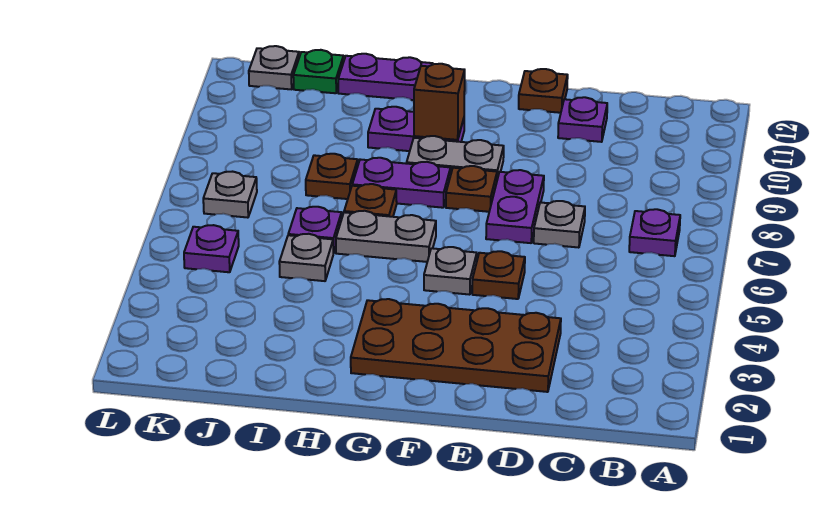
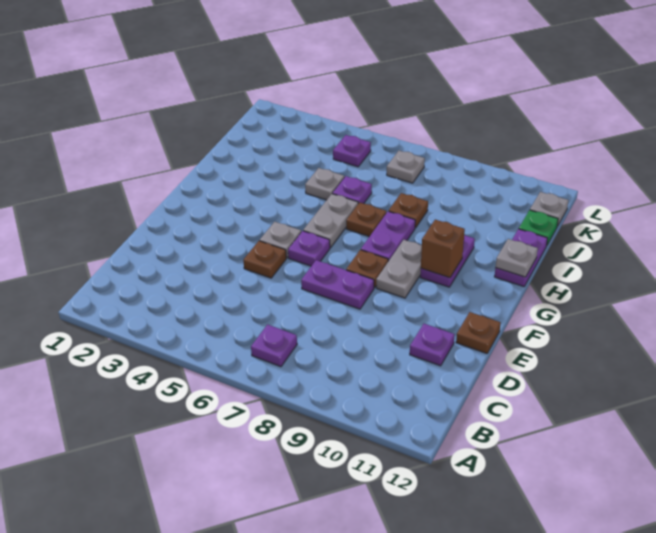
brown plate D2:G3 level 1 -> none
grey plate D7 level 1 -> grey plate H12 level 2
none -> purple plate F6 level 1

